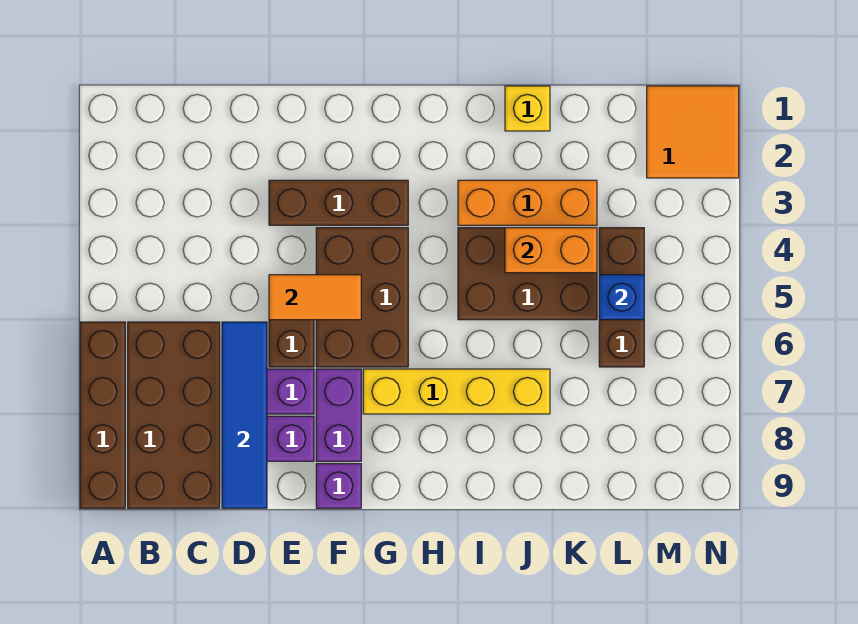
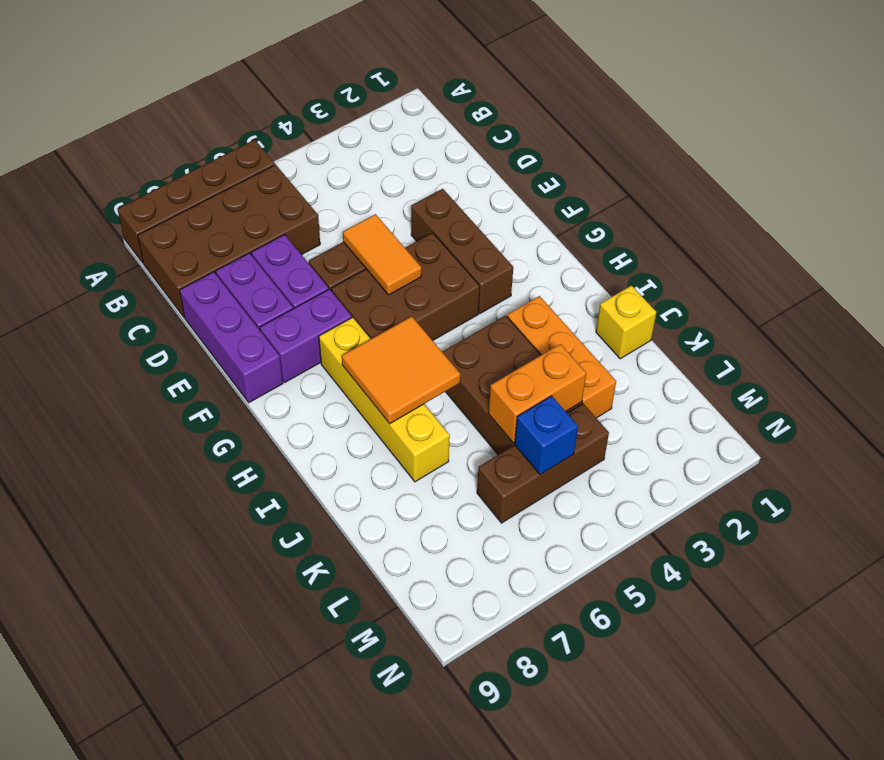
blue tile D6:D9 level 2 -> none
purple brick F9 level 1 -> purple brick D9:F9 level 1
orange brick J4:K4 level 2 -> orange brick K4:K5 level 2
orange tile M1:N2 level 1 -> orange tile H6:I7 level 2

